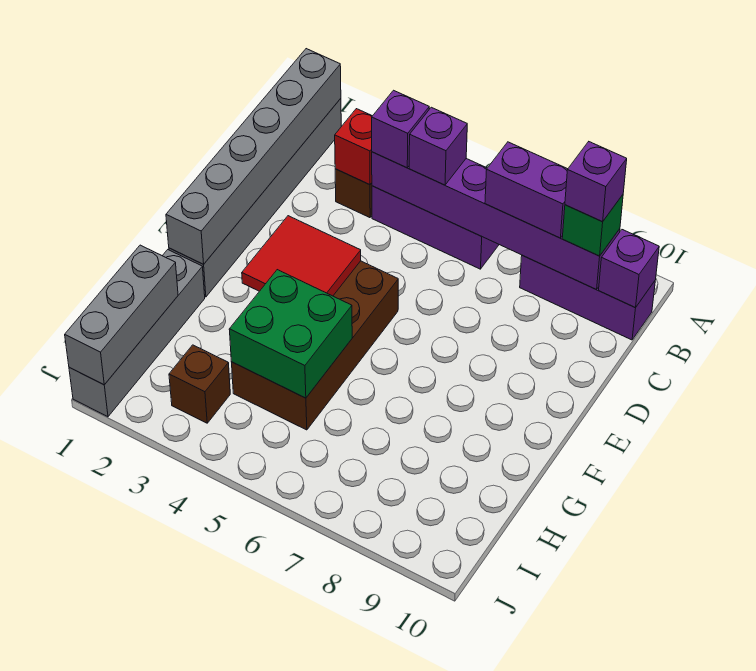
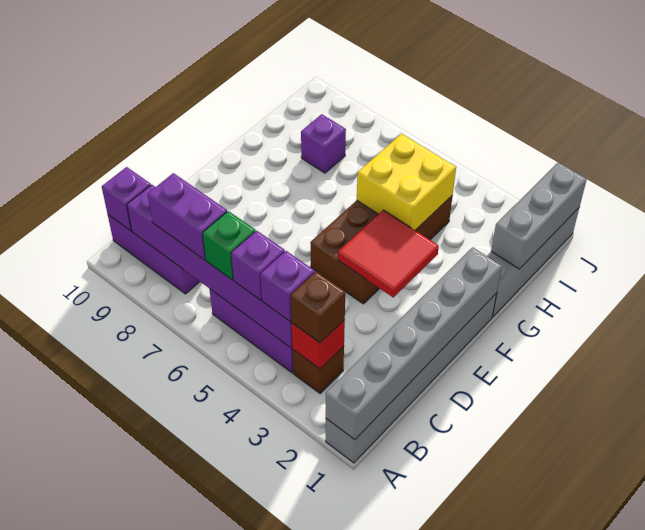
green brick B9 level 3 -> green brick B6 level 3
purple brick B9 level 4 -> purple brick H8 level 1
green brick G4:H5 level 2 -> yellow brick G4:H5 level 2
brown brick I3 level 1 -> brown brick B3 level 3

